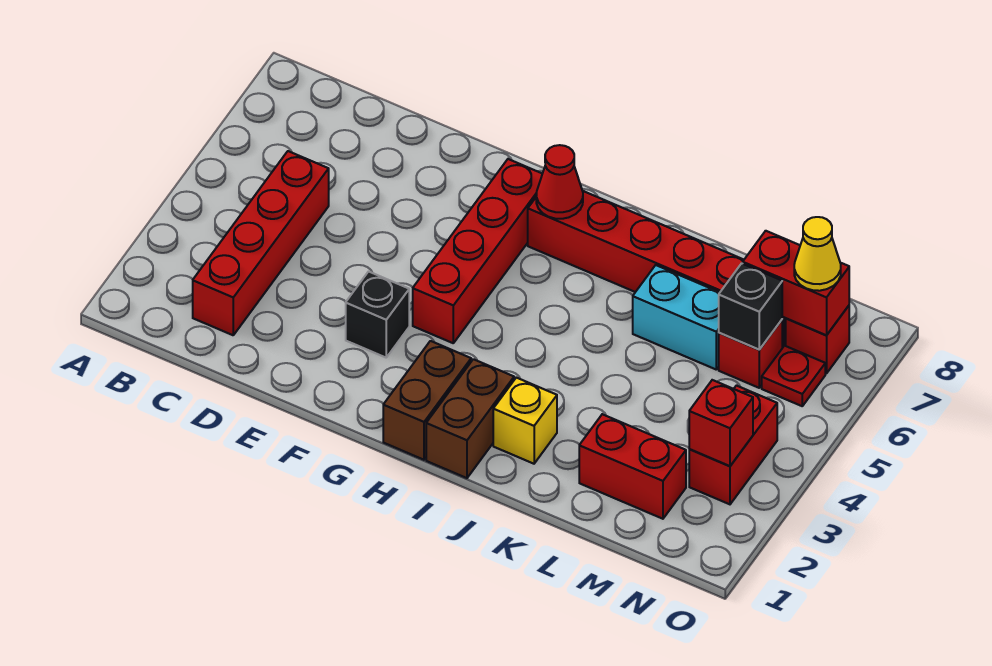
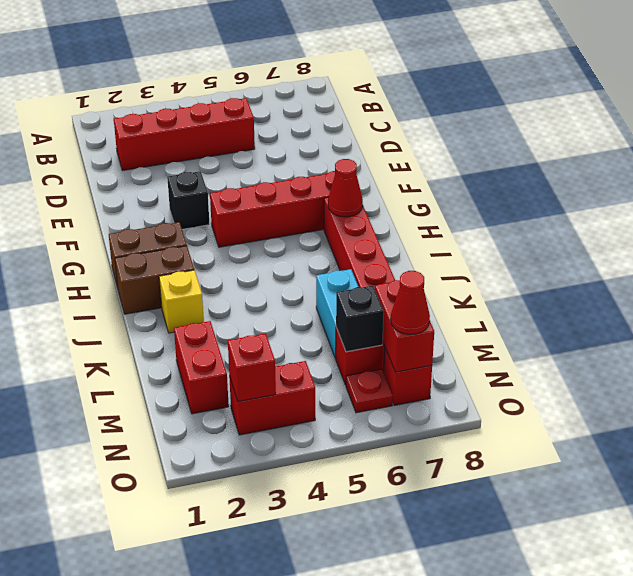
yellow cone N7 level 3 -> red cone N7 level 3

